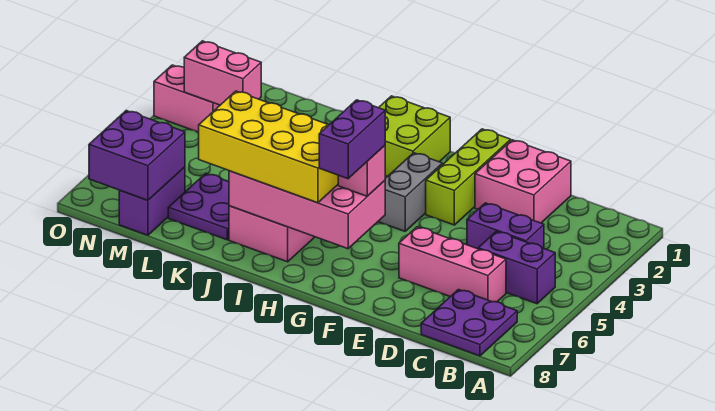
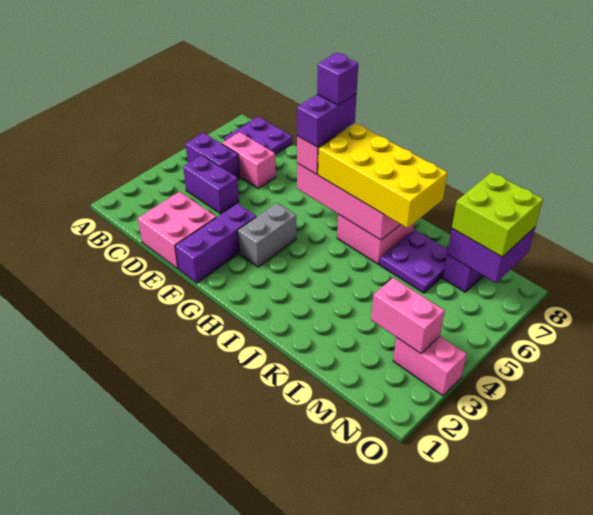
pink brick C6:E6 level 1 -> pink brick C6:D6 level 1
lime brick F1:F3 level 1 -> purple brick F1:F3 level 1
none -> purple brick G7 level 5
lime brick H1:I2 level 1 -> lime brick M7:N8 level 3

